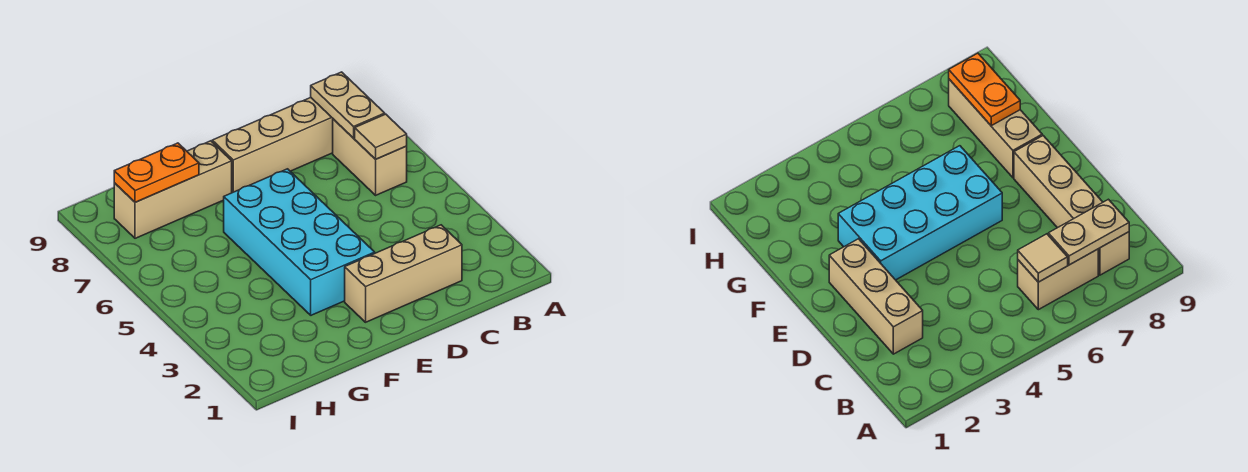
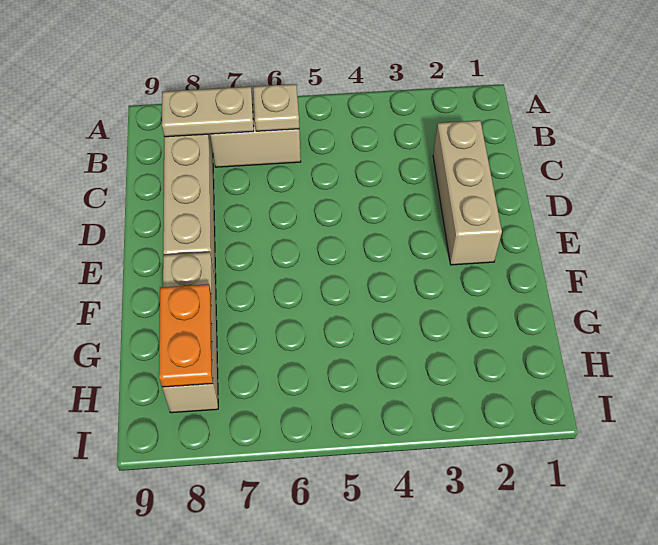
tan tile B6 level 2 -> tan plate B6 level 2
cyan brick E3:F6 level 1 -> none

